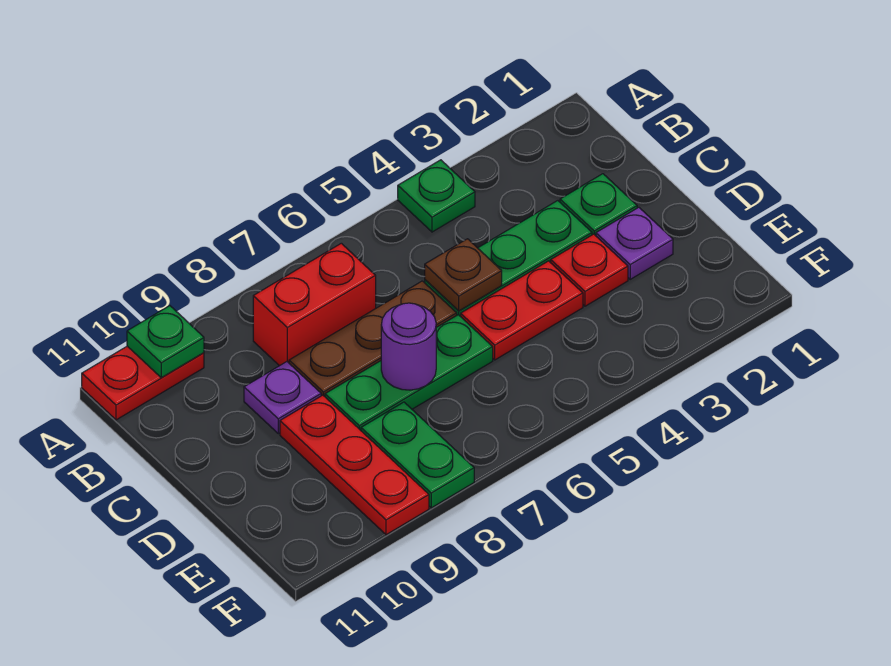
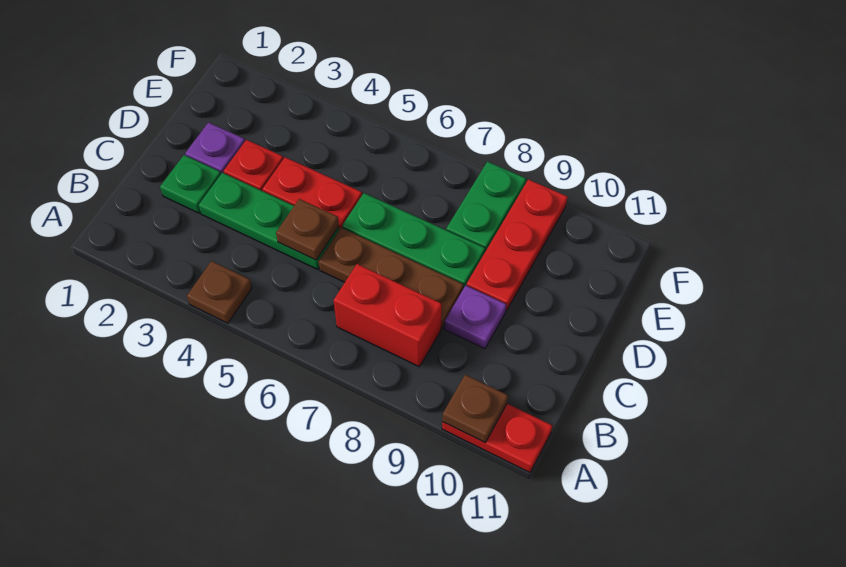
green plate A4 level 1 -> brown plate A4 level 1
green plate A10 level 2 -> brown plate A10 level 2
purple round brick D7 level 2 -> none

